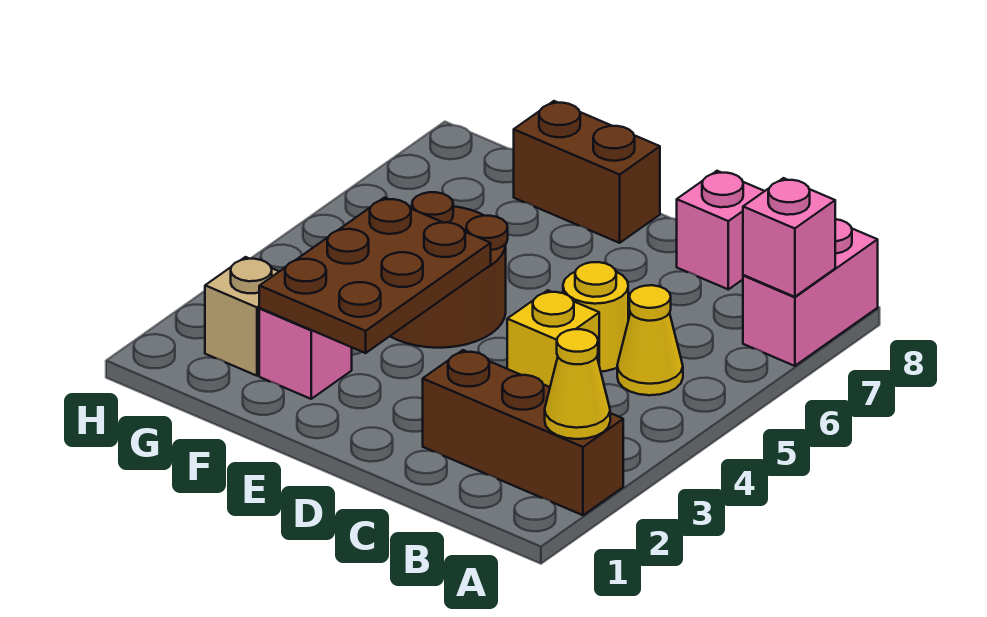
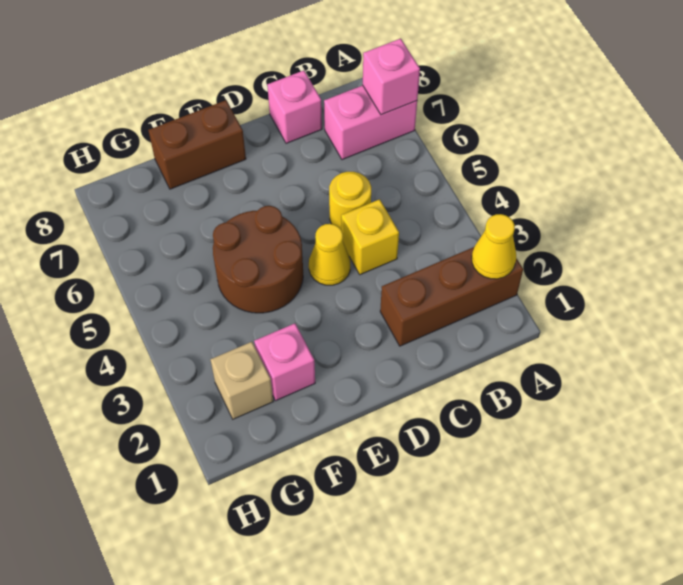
pink brick A7:A8 level 1 -> pink brick A7:B7 level 1
yellow cone B5 level 1 -> yellow cone D4 level 1
brown plate E2:F4 level 2 -> none

